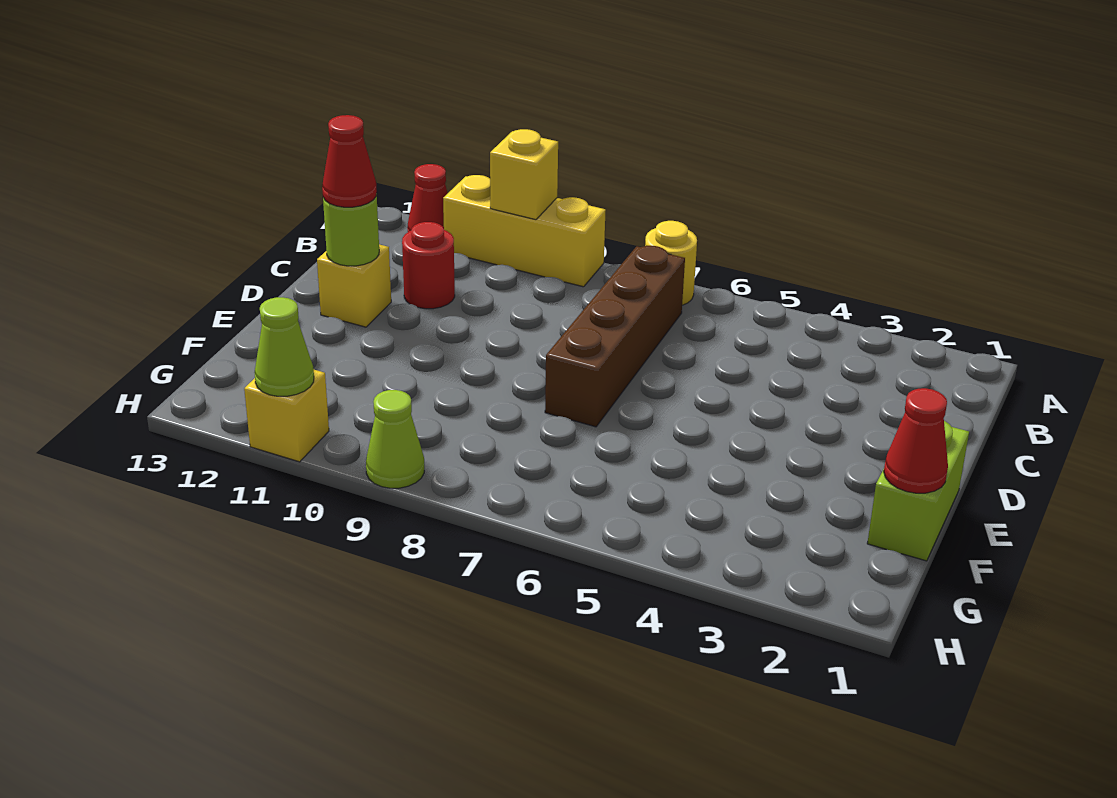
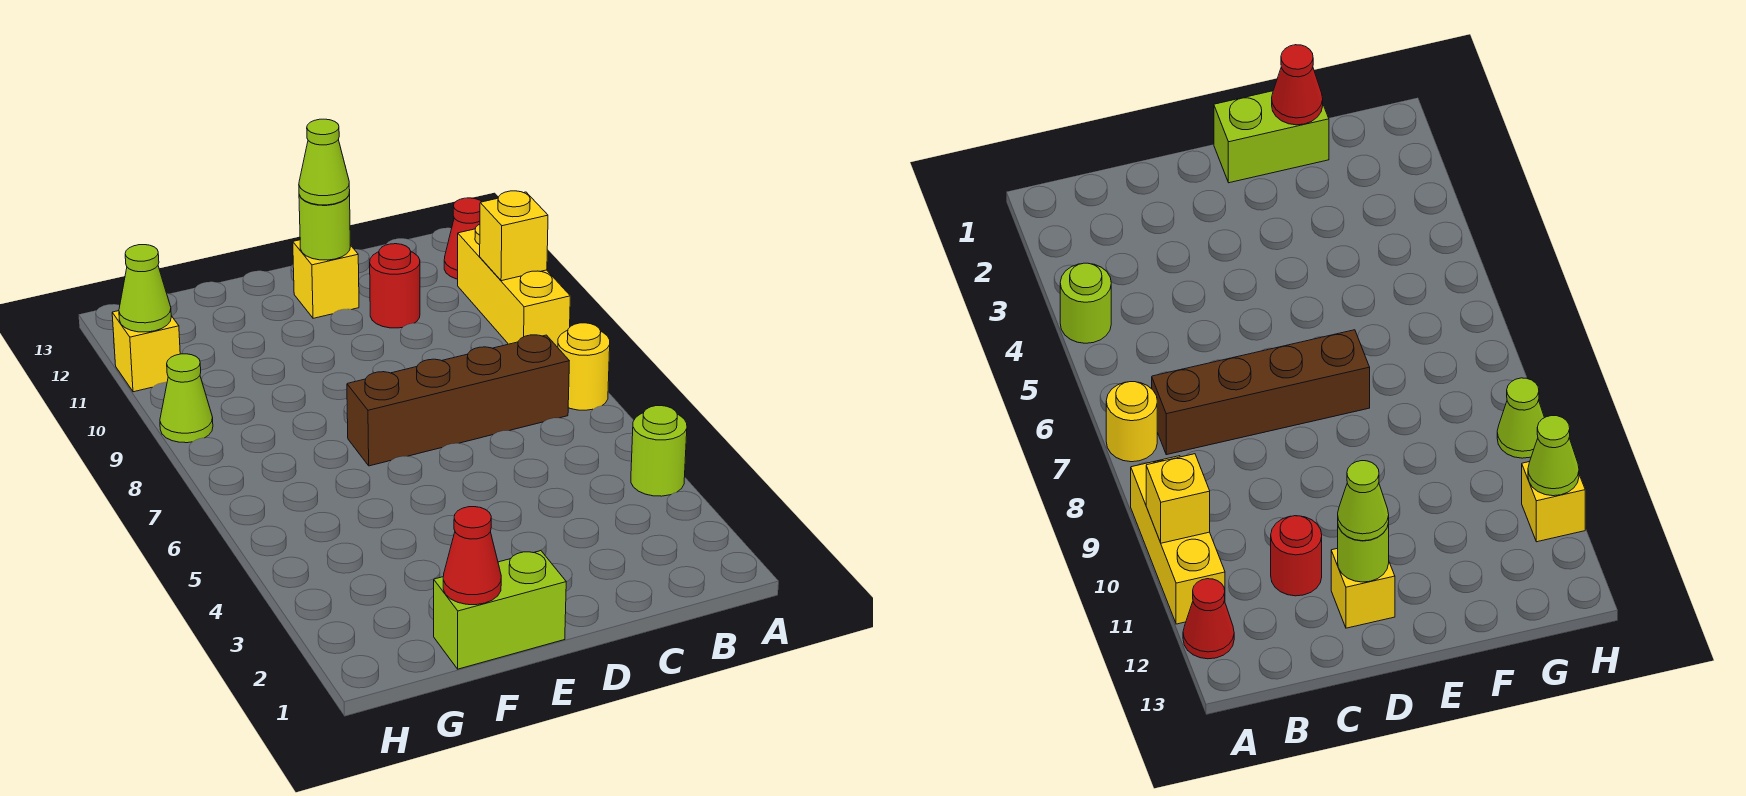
none -> lime round brick A4 level 1
red cone D12 level 3 -> lime cone D12 level 3

